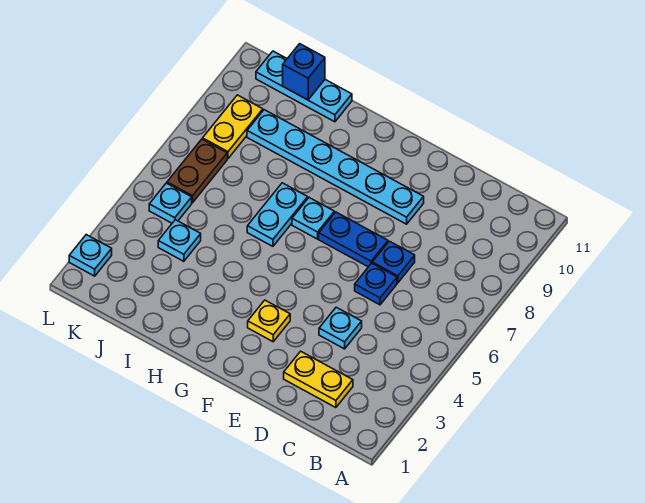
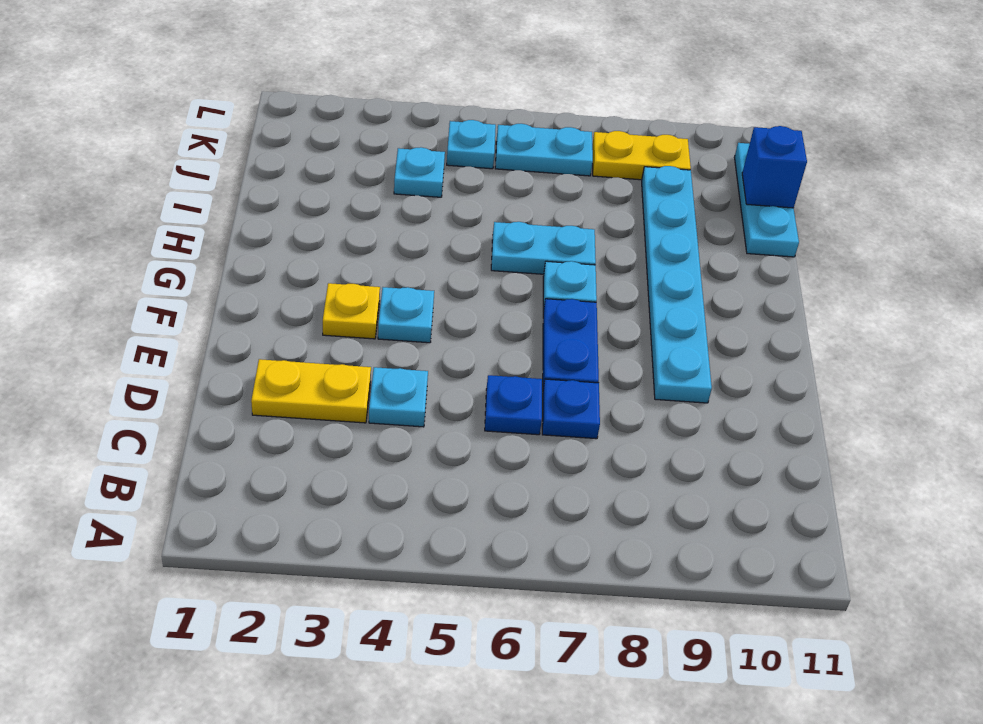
yellow plate C2:D2 level 1 -> yellow plate D2:D3 level 1
brown plate K6:K7 level 1 -> cyan plate K6:K7 level 1
cyan plate L2 level 1 -> cyan plate F4 level 1

